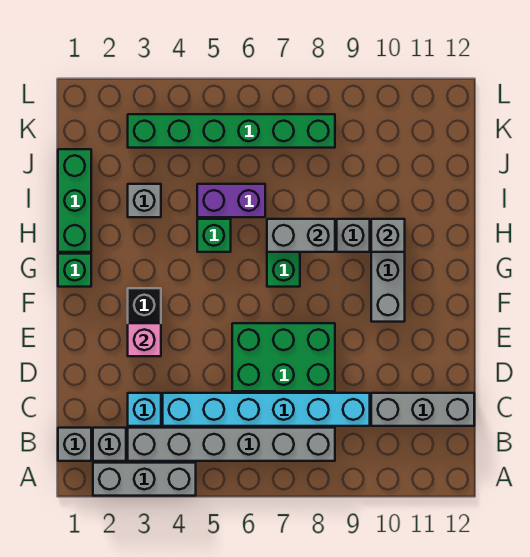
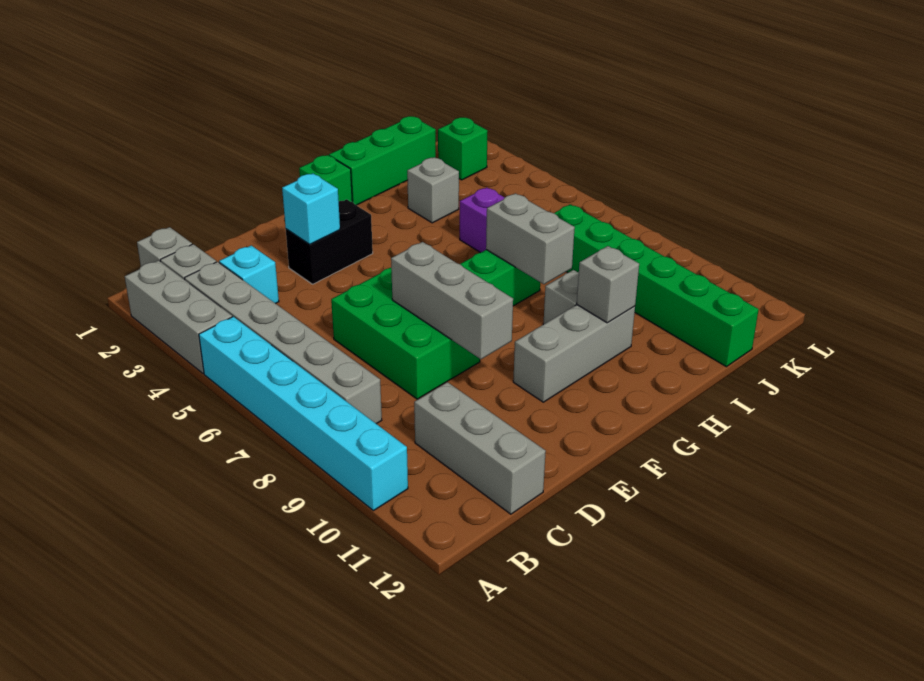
cyan brick C4:C9 level 1 -> cyan brick A5:A10 level 1
pink brick E3 level 2 -> cyan brick E3 level 2
none -> grey brick E7:E9 level 2
green brick H5 level 1 -> green brick K2 level 1
green brick K3:K8 level 1 -> green brick J7:J12 level 1

